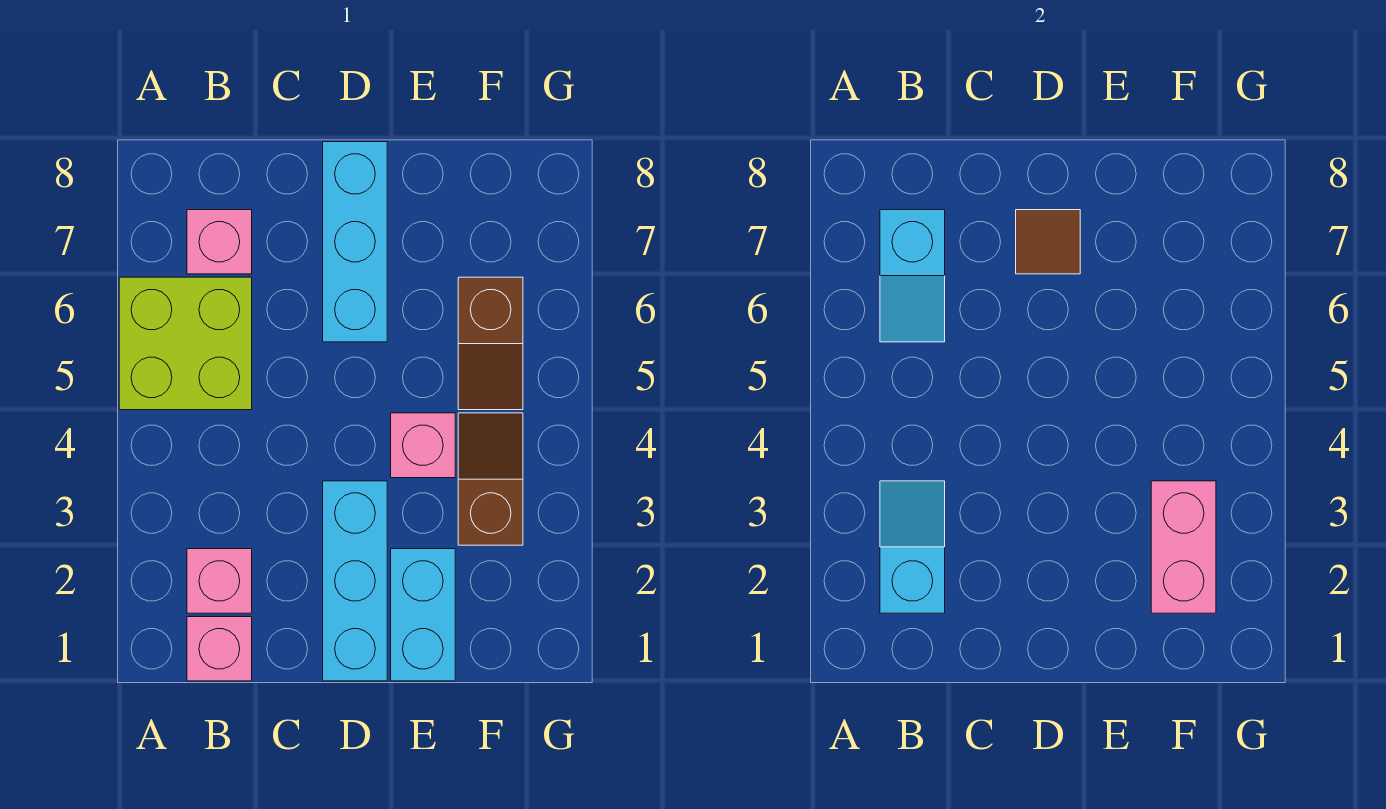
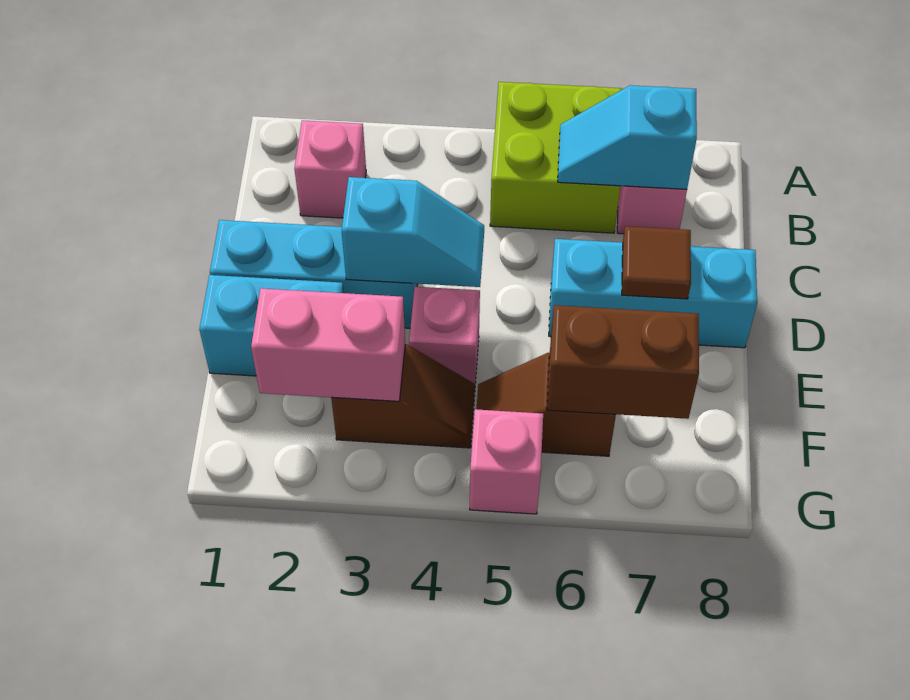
pink brick B1 level 1 -> pink brick G5 level 1
cyan slope B2:B3 level 2 top 2 -> cyan slope D3:D4 level 2 top 3
none -> brown brick F6:F7 level 2

